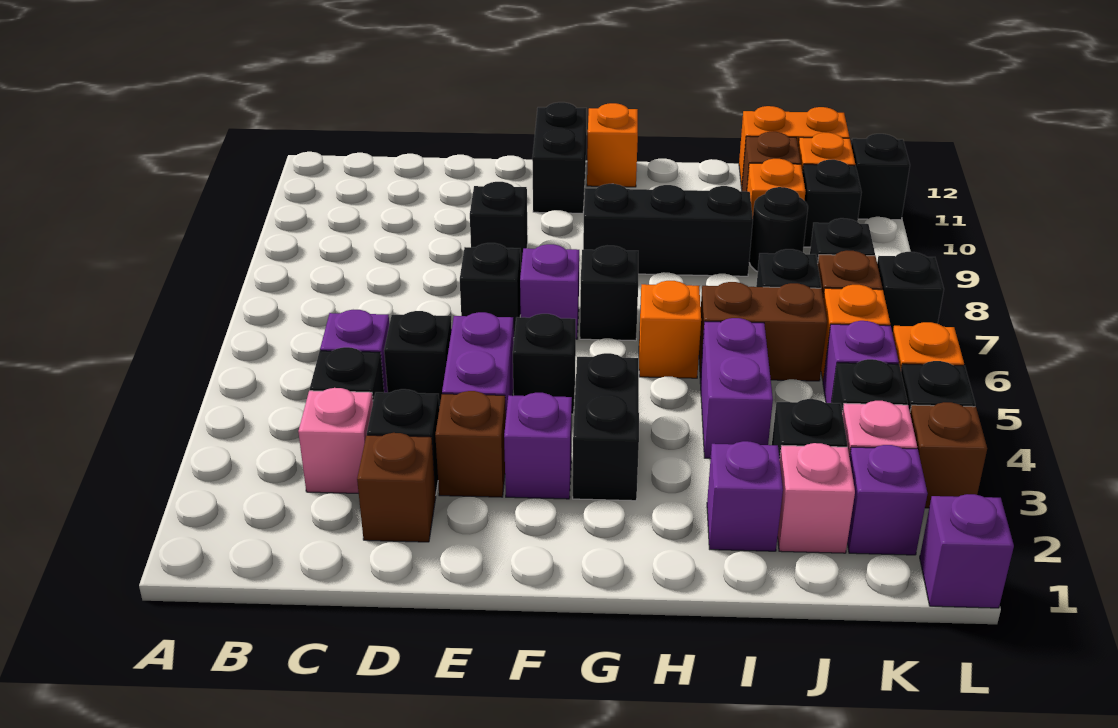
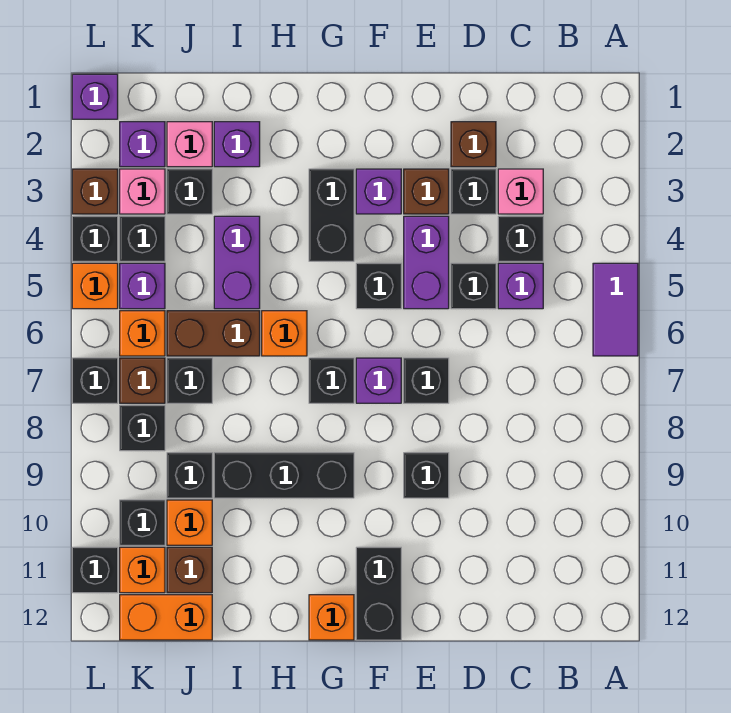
none -> purple tile A5:A6 level 1
black round brick J9 level 1 -> black brick J9 level 1

